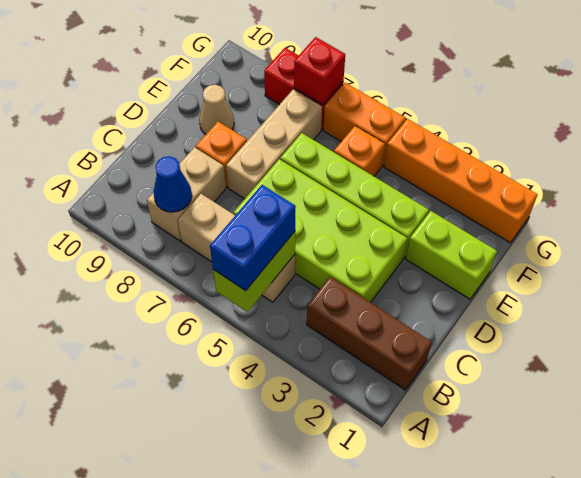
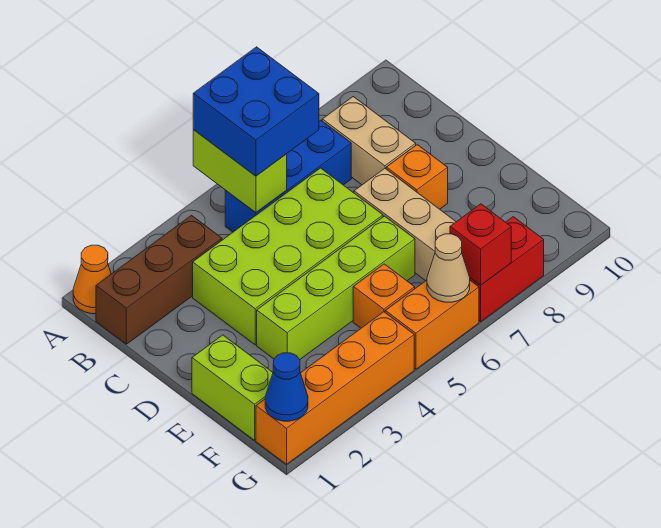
none -> orange cone A1 level 1
blue brick A5:B5 level 3 -> blue brick A5:B6 level 3
tan brick B5:B7 level 1 -> blue brick B5:B7 level 1
blue cone B8 level 2 -> blue cone G1 level 2
lime brick E1:E2 level 1 -> lime brick E1:F1 level 1
tan cone E9 level 1 -> tan cone G6 level 2

